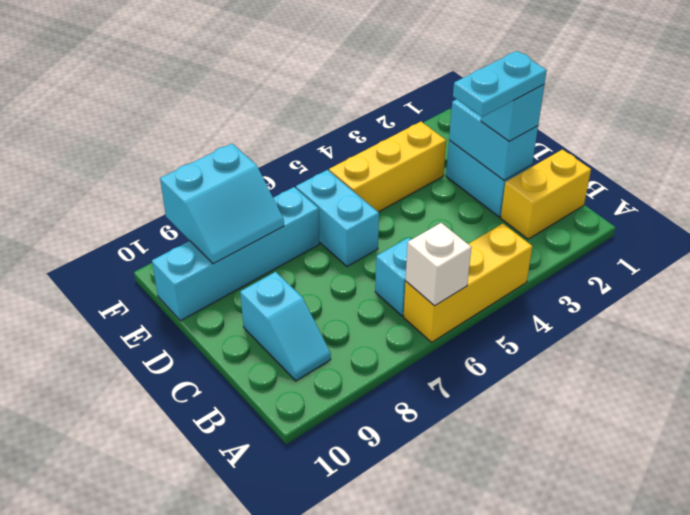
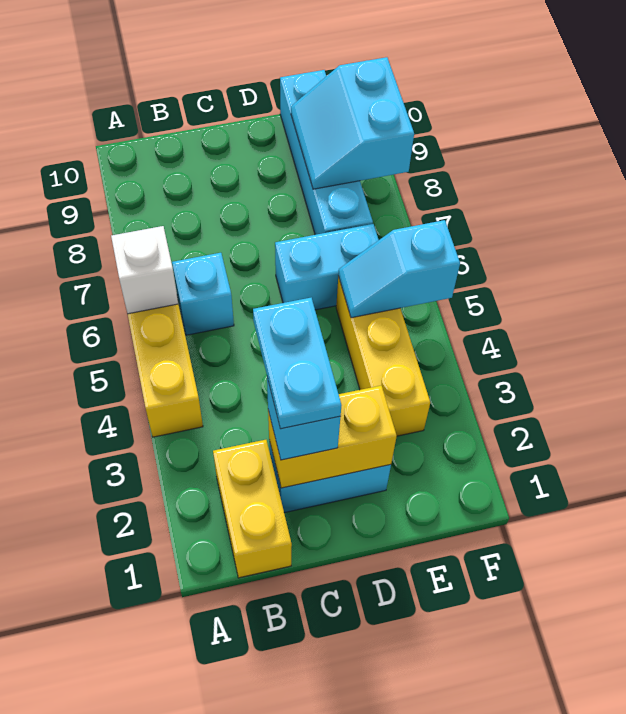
cyan slope B9:C9 level 1 top C -> cyan slope E5:F5 level 2 top F
cyan brick C2:D2 level 2 -> yellow brick C2:D2 level 2

